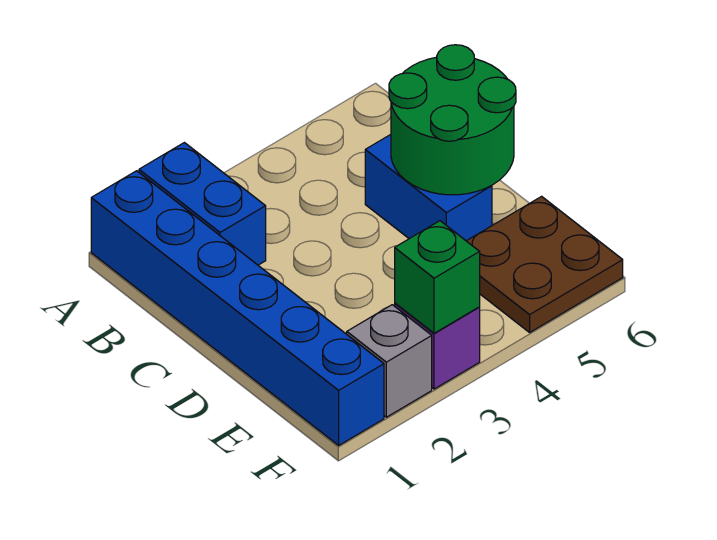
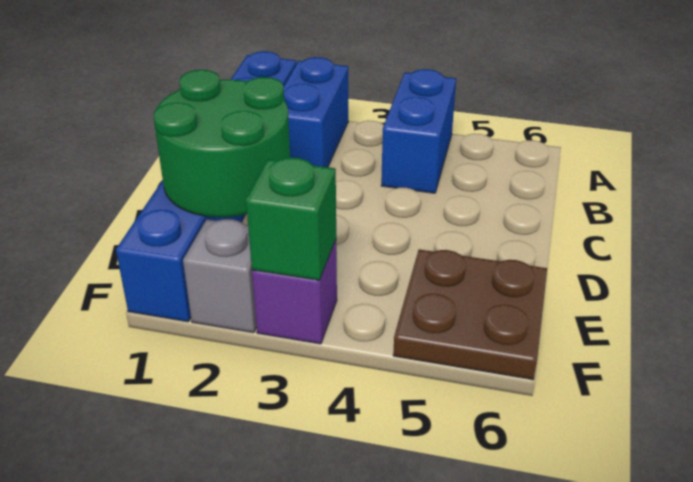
blue brick C5:D5 level 1 -> blue brick A4:B4 level 1
green round brick C5:D6 level 2 -> green round brick D1:E2 level 2

